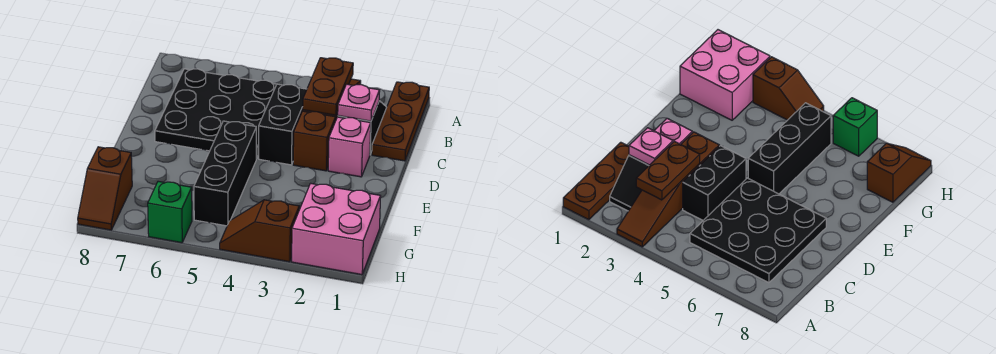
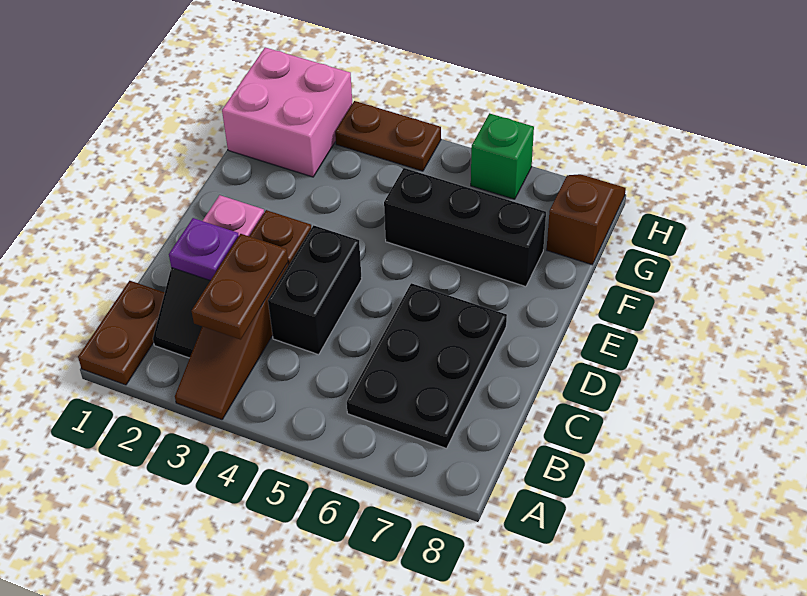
brown plate A1:C1 level 1 -> brown plate A1:B1 level 1
black plate B5:D7 level 1 -> black plate B6:D7 level 1
pink plate C2 level 2 -> purple plate C2 level 2
black brick E5:G5 level 1 -> black brick F5:F7 level 1
brown slope H3:H4 level 1 top 3 -> brown plate H3:H4 level 1

